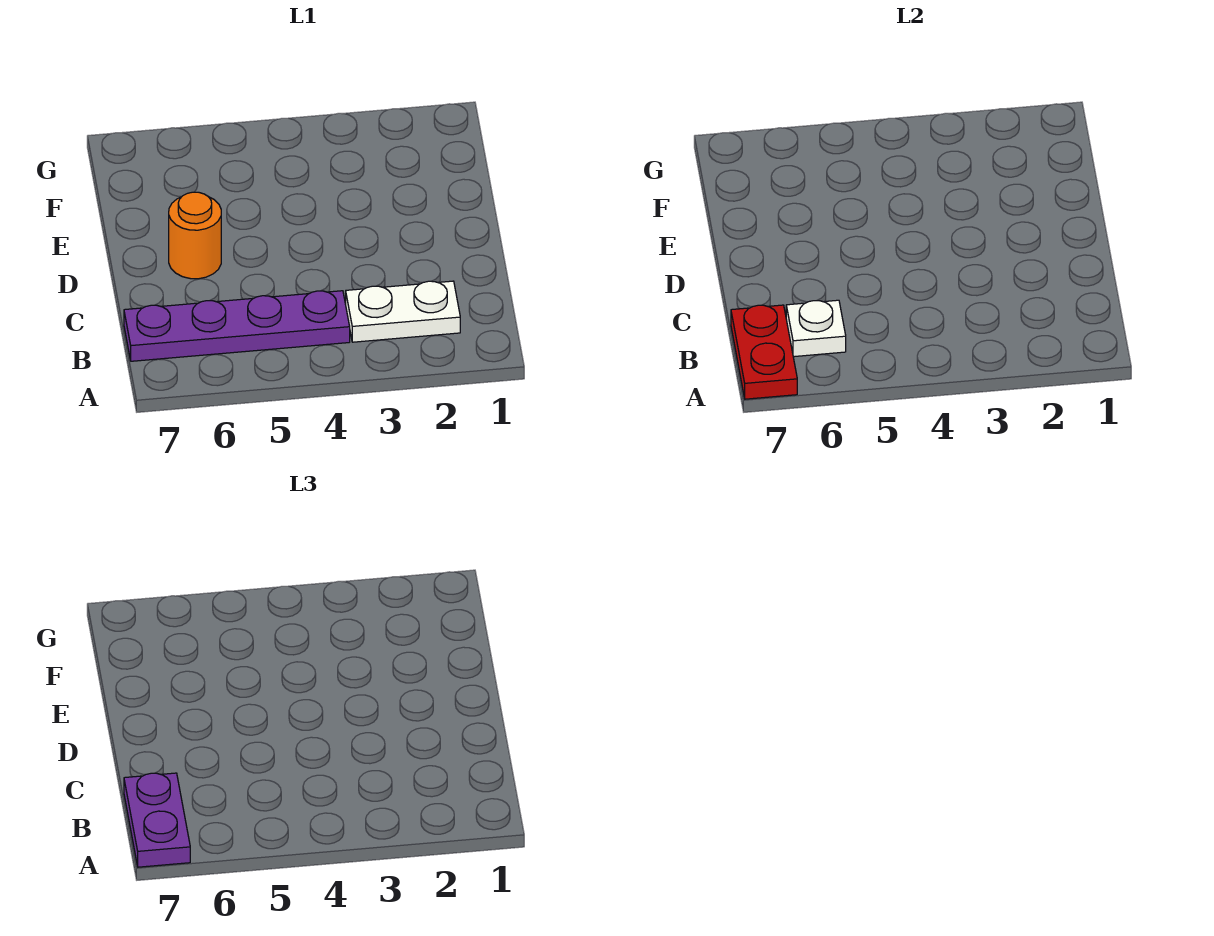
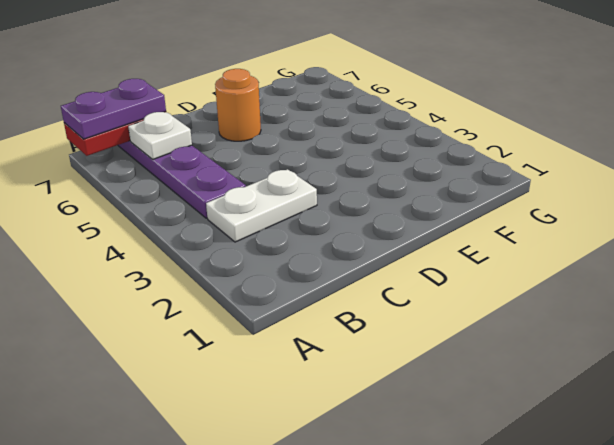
white plate B2:B3 level 1 -> white plate B3:C3 level 1

